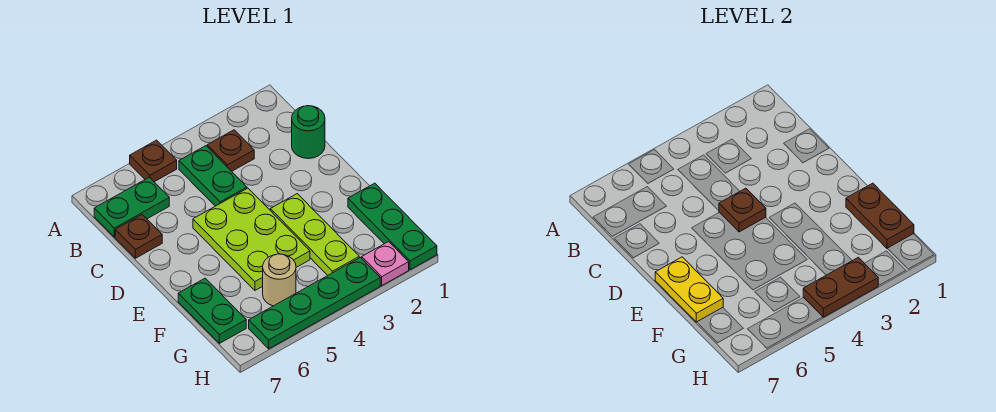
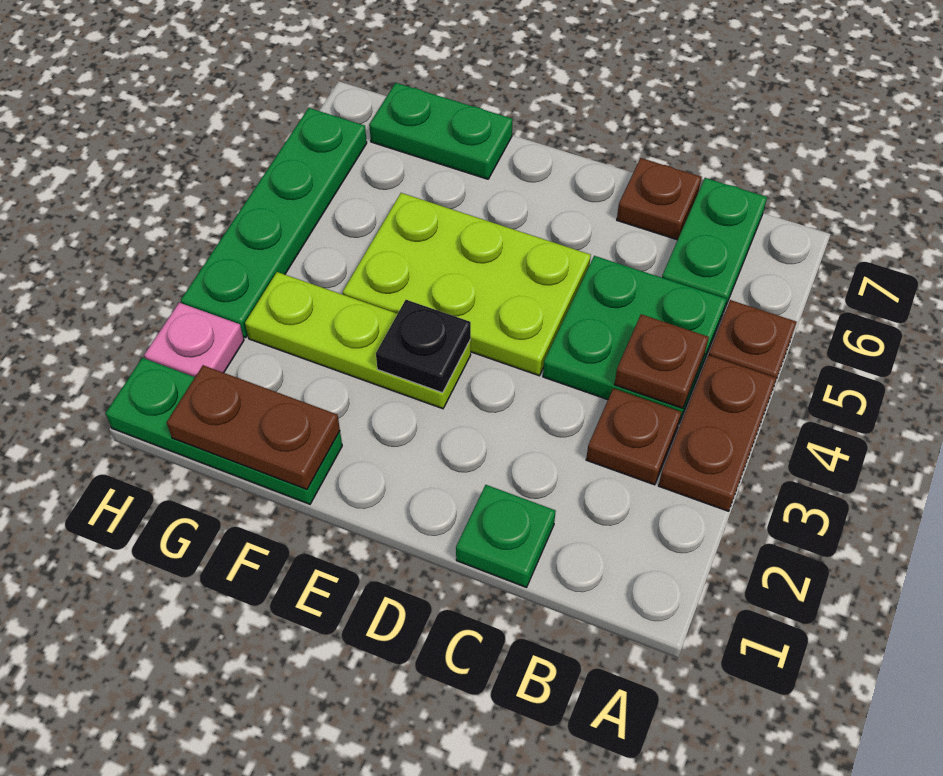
green plate B4:C4 level 1 -> green plate B4:C5 level 1
green round brick C1 level 1 -> green plate C1 level 1
brown plate D4 level 2 -> brown plate B4 level 2
none -> black plate E3 level 2
yellow plate E7:F7 level 2 -> none
tan round brick G5 level 1 -> none
brown plate H3:H4 level 2 -> brown plate A3:A4 level 1

